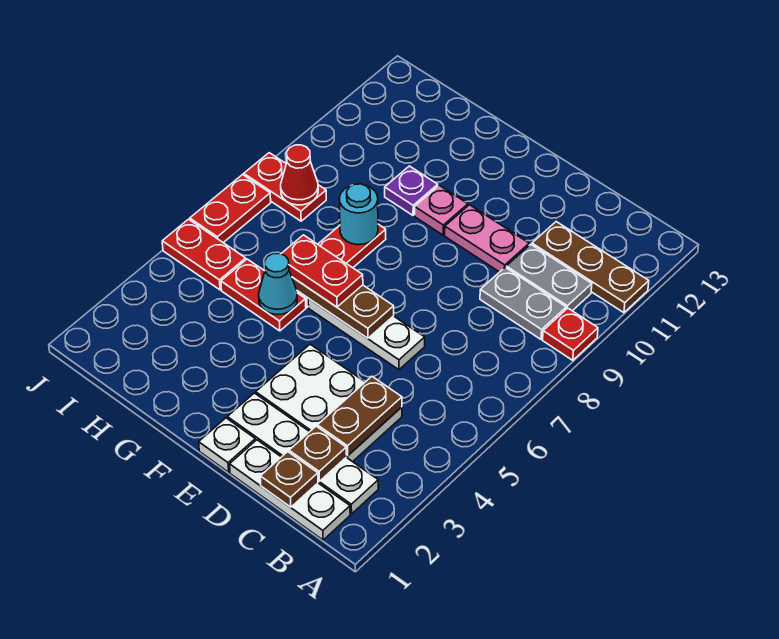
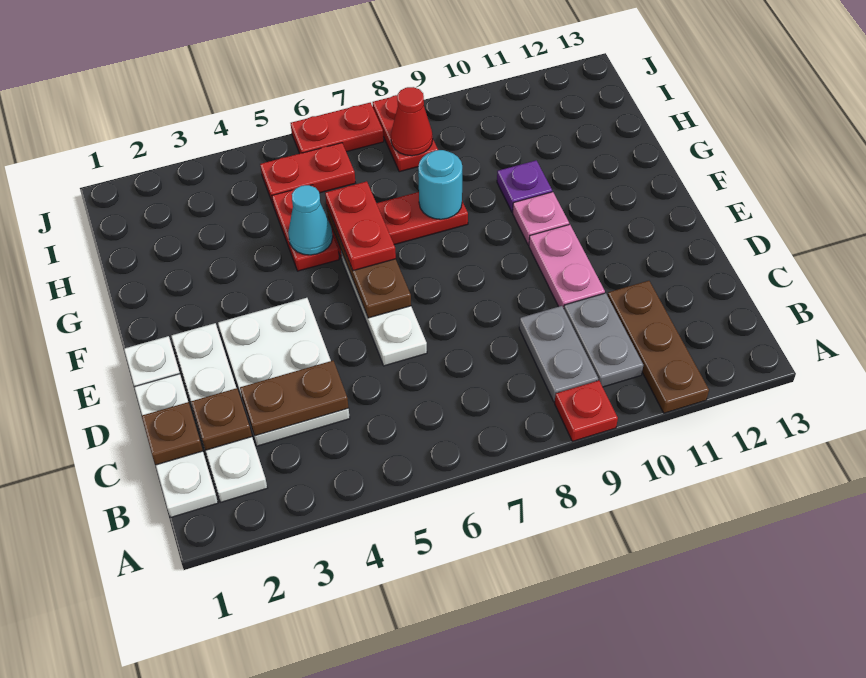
red plate I5:J5 level 1 -> red plate I5:I6 level 1

